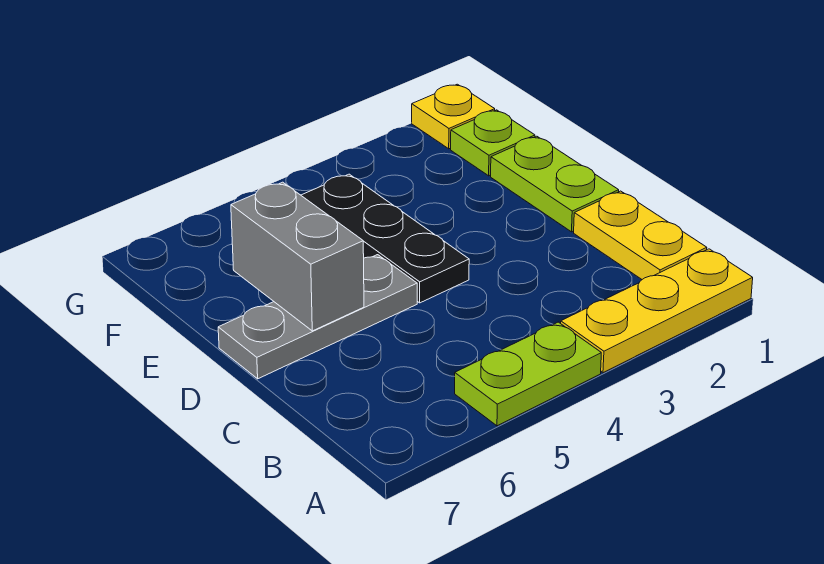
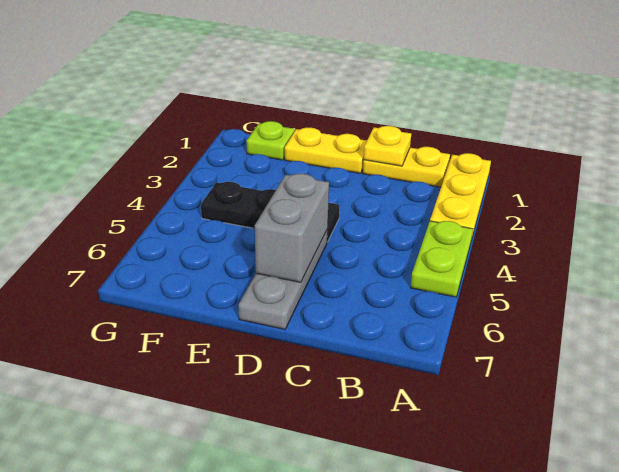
lime plate D1:E1 level 1 -> yellow plate D1:E1 level 1
grey brick D6:E6 level 2 -> grey brick D5:D6 level 2
yellow plate G1 level 1 -> yellow plate C1 level 2

